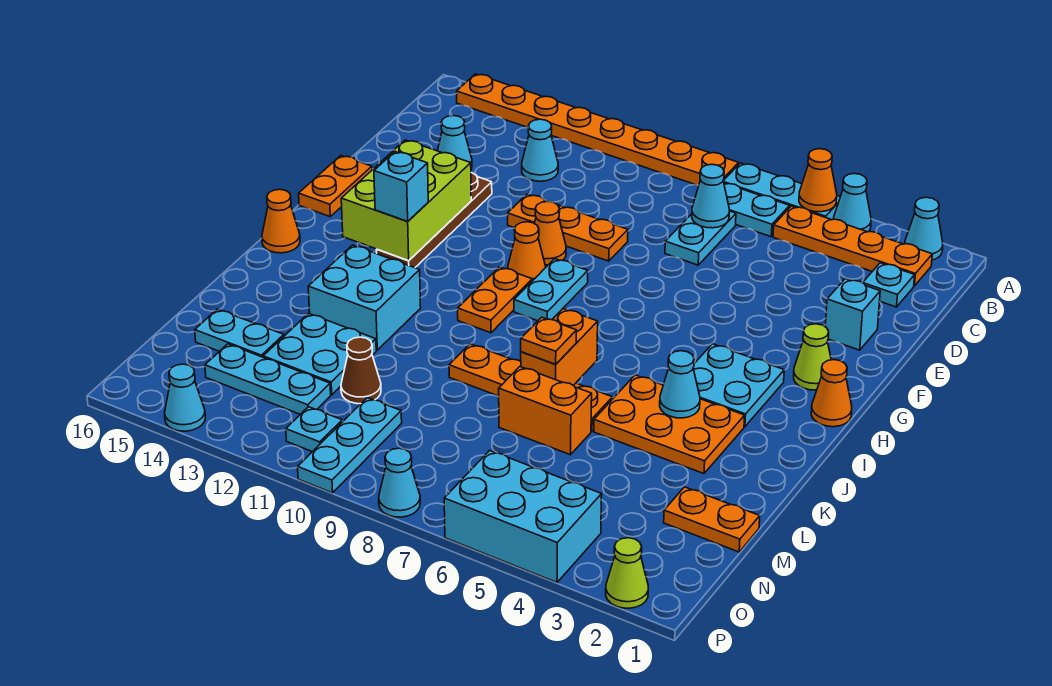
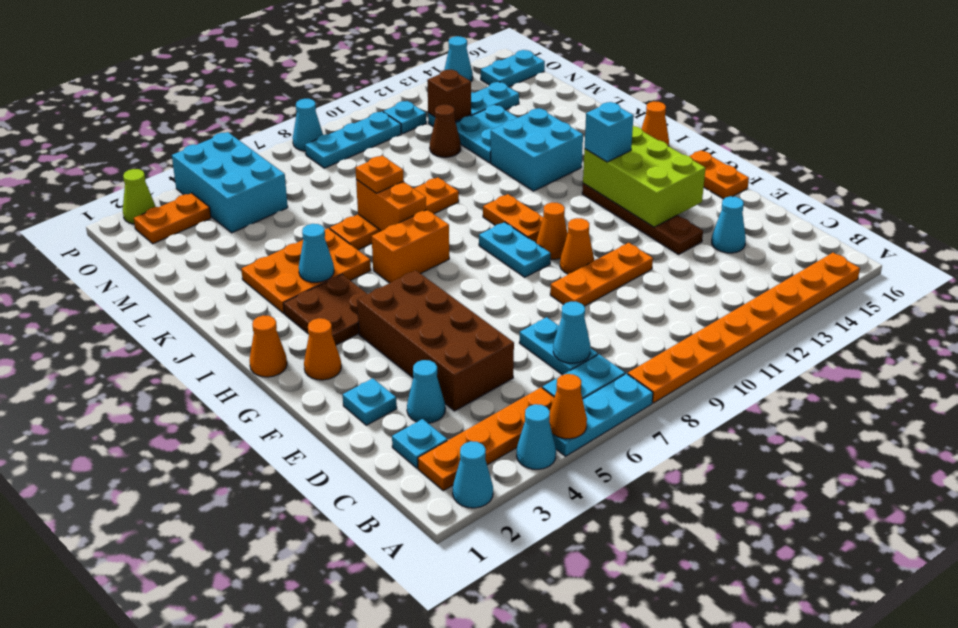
cyan cone C12 level 1 -> cyan cone D3 level 1
none -> brown brick D4:G5 level 1
cyan brick E2 level 1 -> cyan plate E2 level 1
lime cone G2 level 1 -> orange cone G2 level 1
cyan plate H3:I4 level 1 -> brown plate H3:I4 level 1
orange brick L6:L7 level 1 -> orange brick I6:I7 level 1
orange plate M1:M2 level 1 -> orange plate O2:O3 level 1
cyan plate M14:M15 level 1 -> cyan plate O15:O16 level 1
cyan plate N10:P10 level 1 -> cyan plate O8:O10 level 1
none -> brown brick N12 level 2
cyan brick O4:P6 level 1 -> cyan brick N4:P5 level 1

